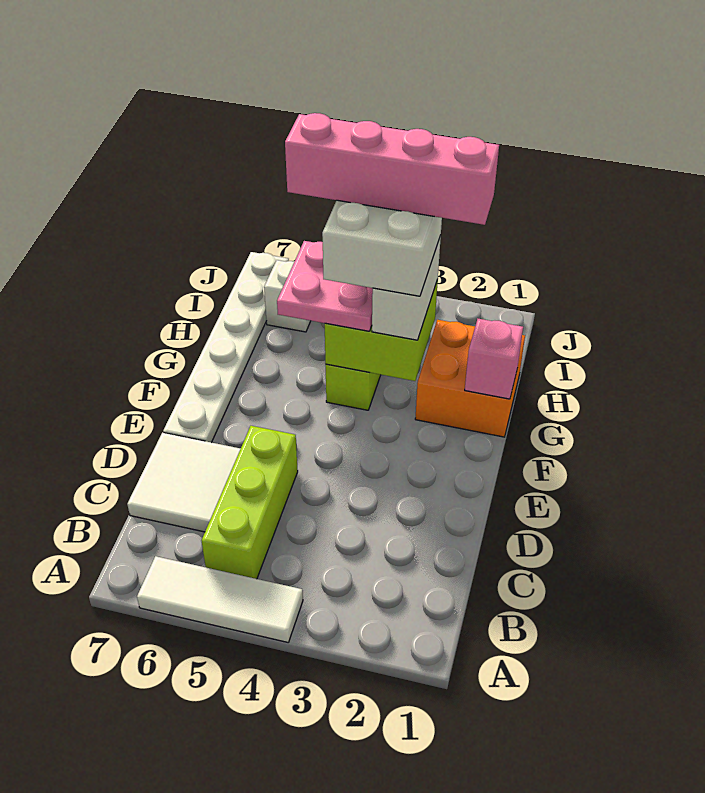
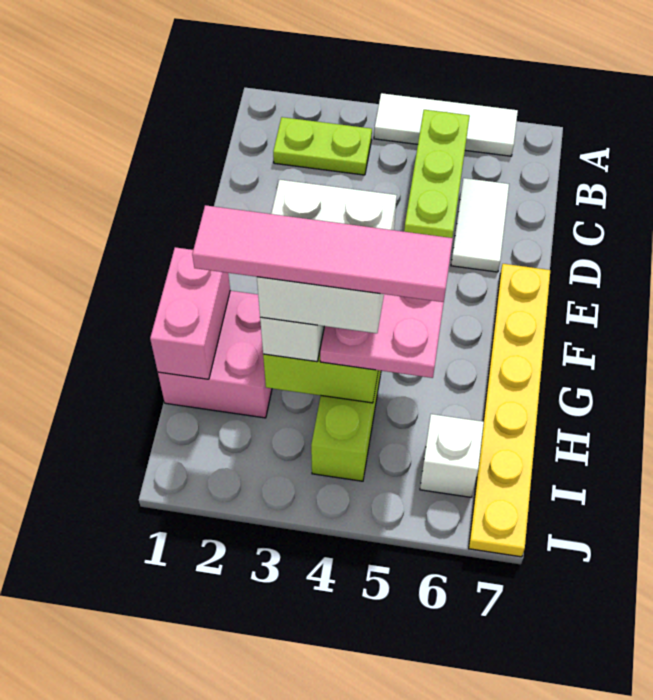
none -> lime plate B2:B3 level 1
white tile C6:D7 level 1 -> white tile C6:D6 level 1
white plate E7:J7 level 1 -> yellow plate E7:J7 level 1
orange brick G1:H2 level 1 -> pink brick G1:H2 level 1
pink brick G1 level 2 -> pink brick G1:H1 level 2
pink brick H2:H5 level 5 -> pink tile H2:H5 level 5

